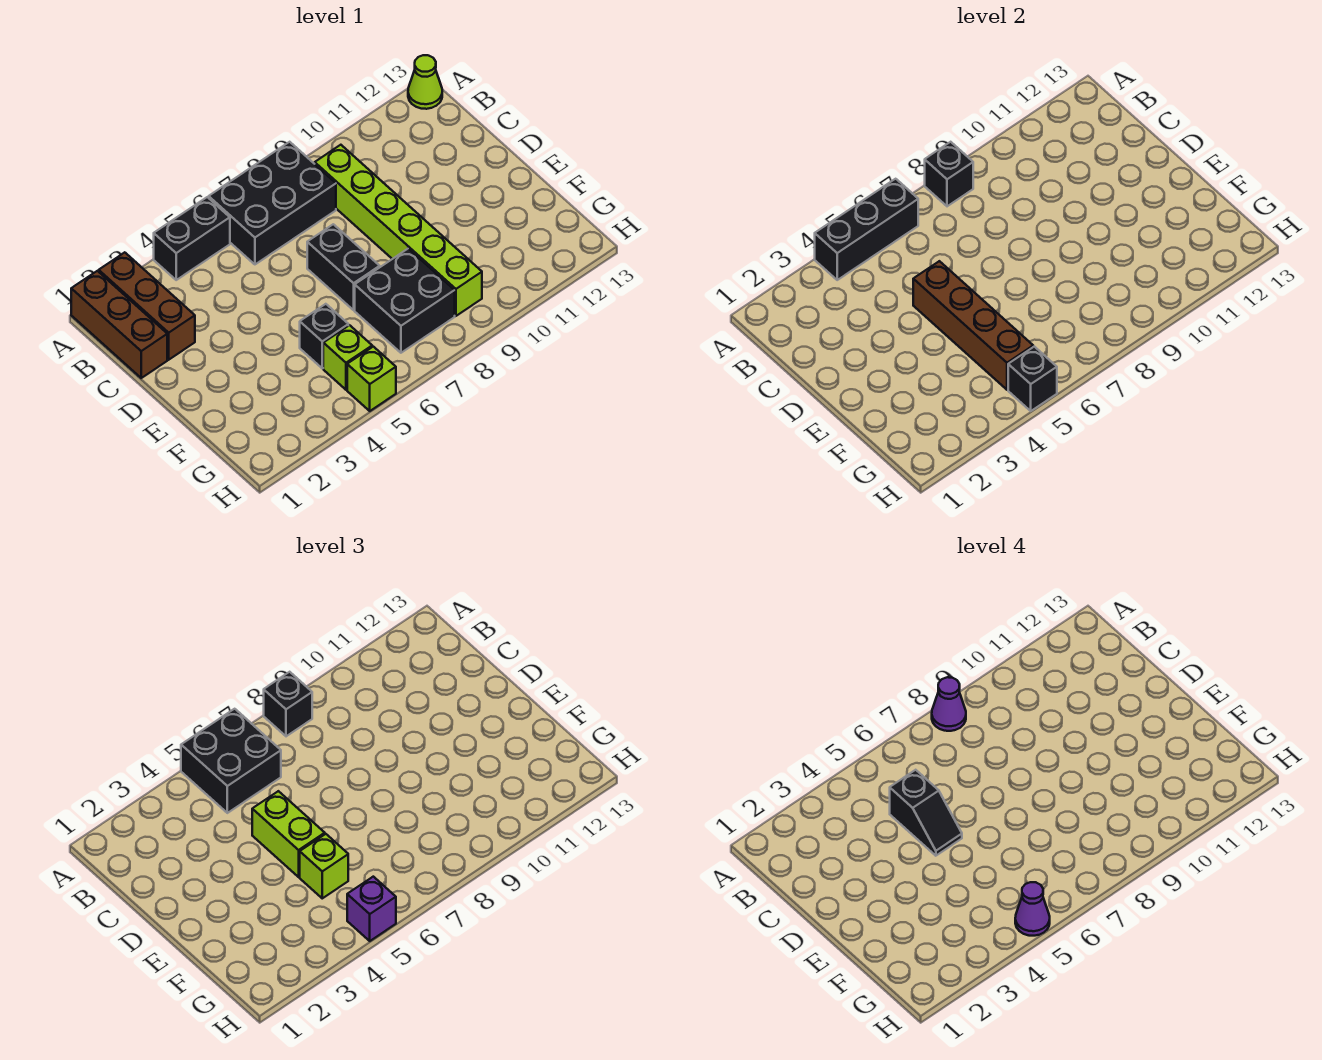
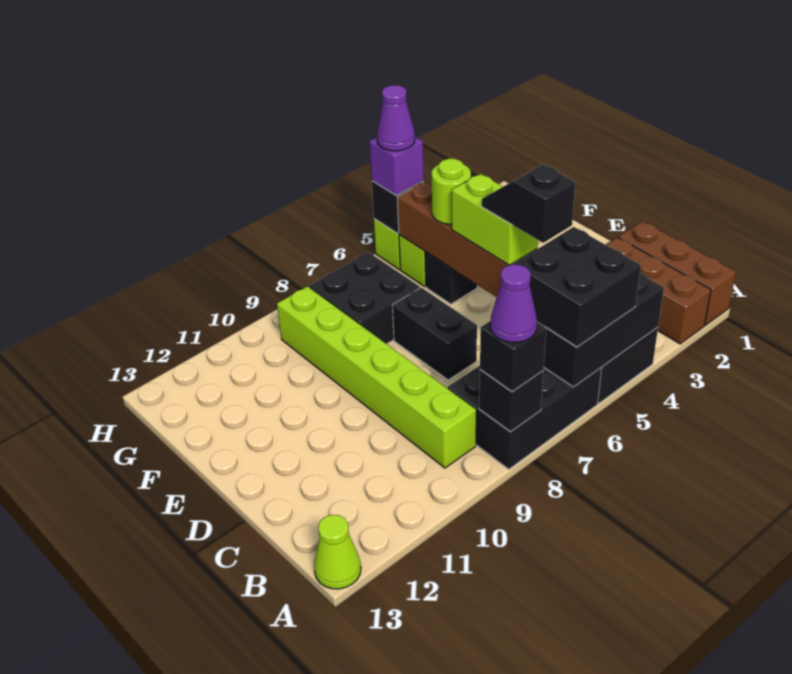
lime brick F5 level 3 -> lime round brick F5 level 3

